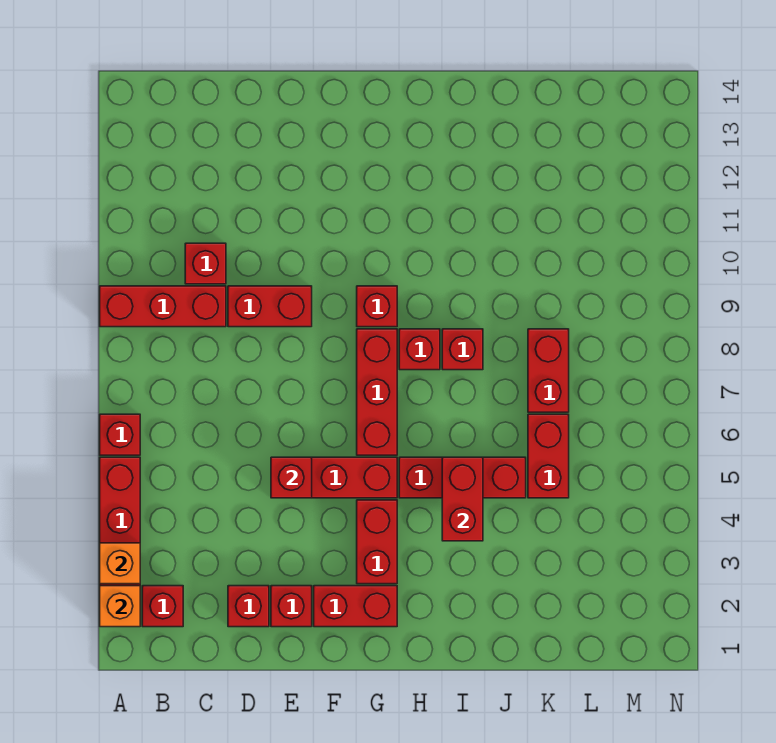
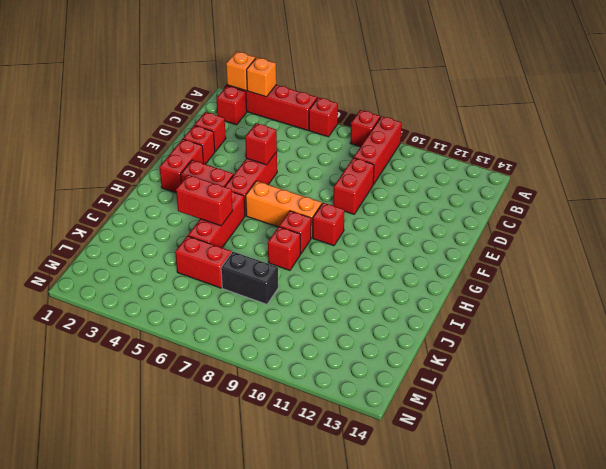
red brick C10 level 1 -> red brick A8 level 1
red brick G6:G8 level 1 -> orange brick G6:G8 level 1
red brick K7:K8 level 1 -> black brick K7:K8 level 1

